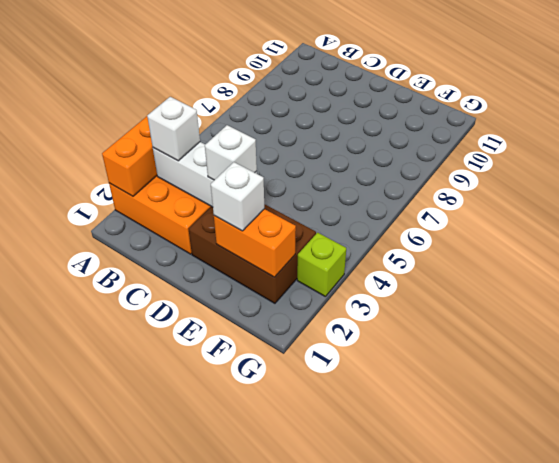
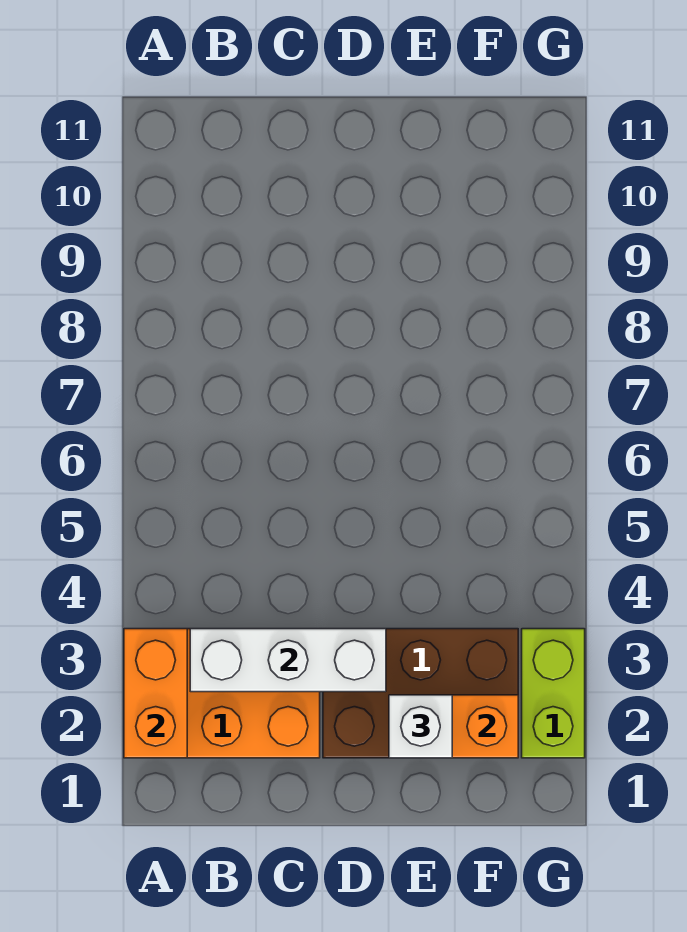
white brick B3 level 3 -> none
white brick D3 level 3 -> none
lime brick G3 level 1 -> lime brick G2:G3 level 1

